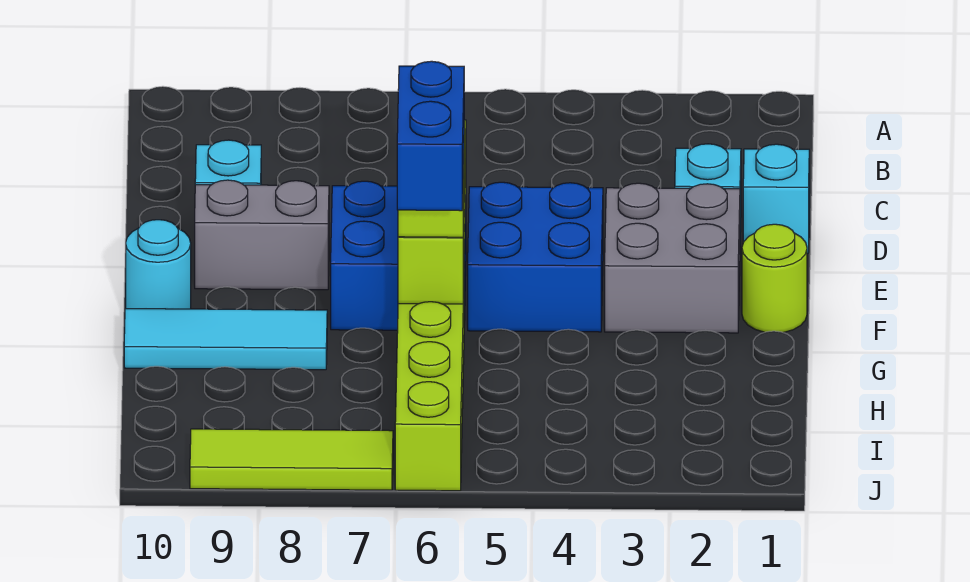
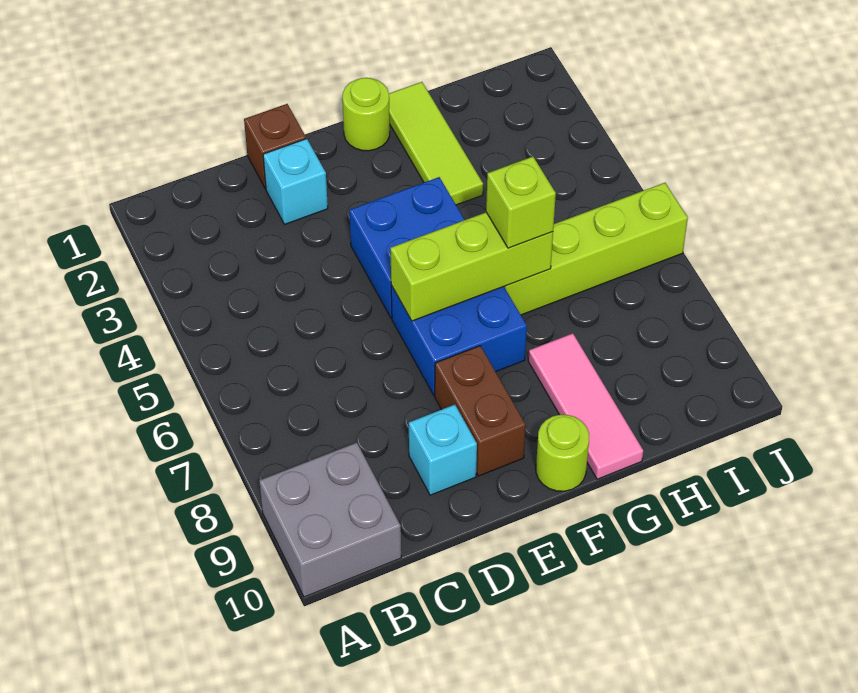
cyan brick D1 level 1 -> brown brick D1 level 1
grey brick E2:F3 level 1 -> grey brick A9:B10 level 1
grey brick E8:E9 level 1 -> brown brick E8:E9 level 1
cyan round brick F10 level 1 -> lime round brick F10 level 1
blue brick G6:H6 level 4 -> none
cyan tile G8:G10 level 1 -> pink tile G8:G10 level 1
lime tile J7:J9 level 1 -> lime tile G1:G3 level 1

